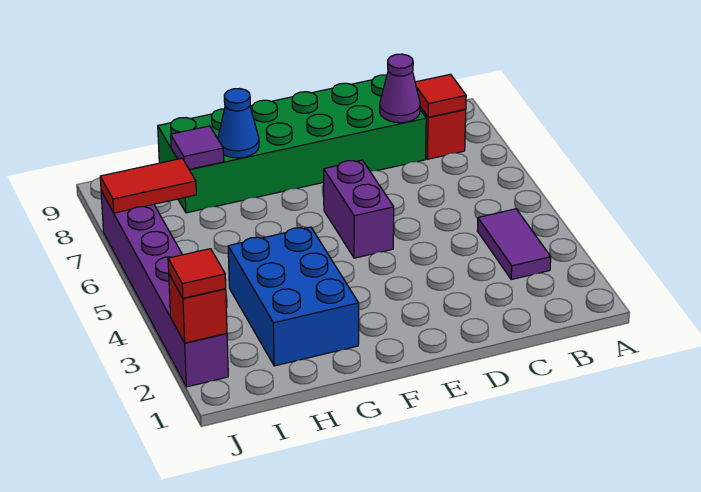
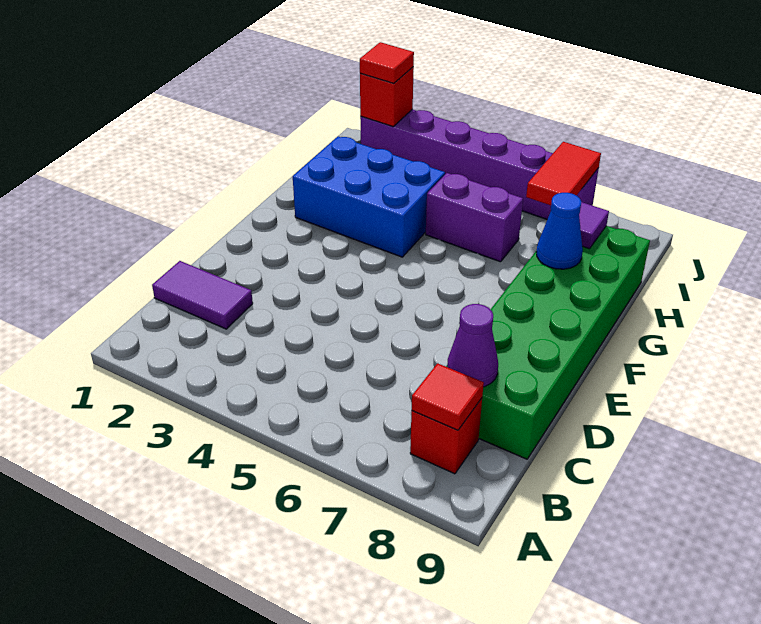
purple tile B3:B4 level 1 -> purple tile C1:C2 level 1
purple brick E5:E6 level 1 -> purple brick H5:H6 level 1

